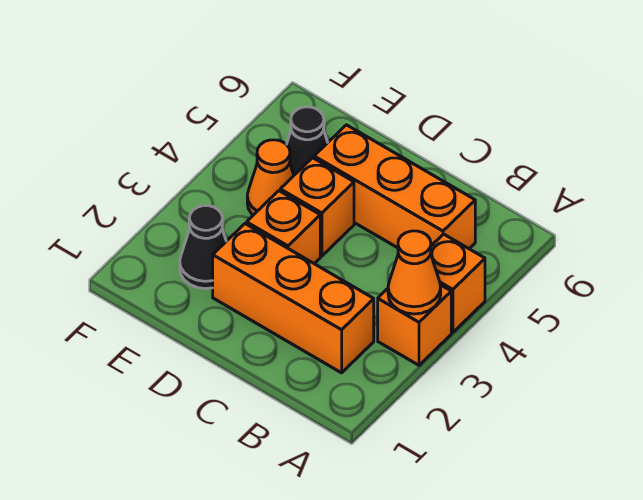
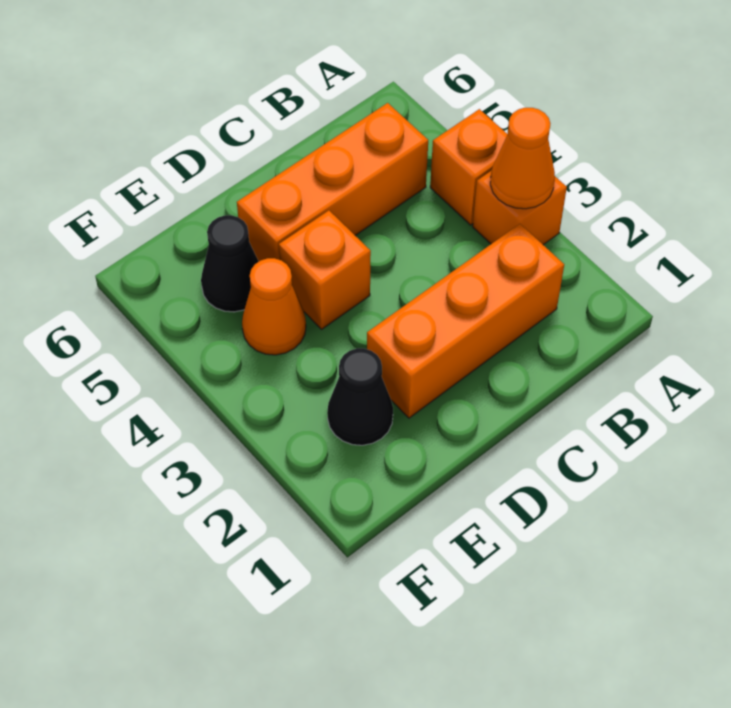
orange brick D3 level 1 -> none

